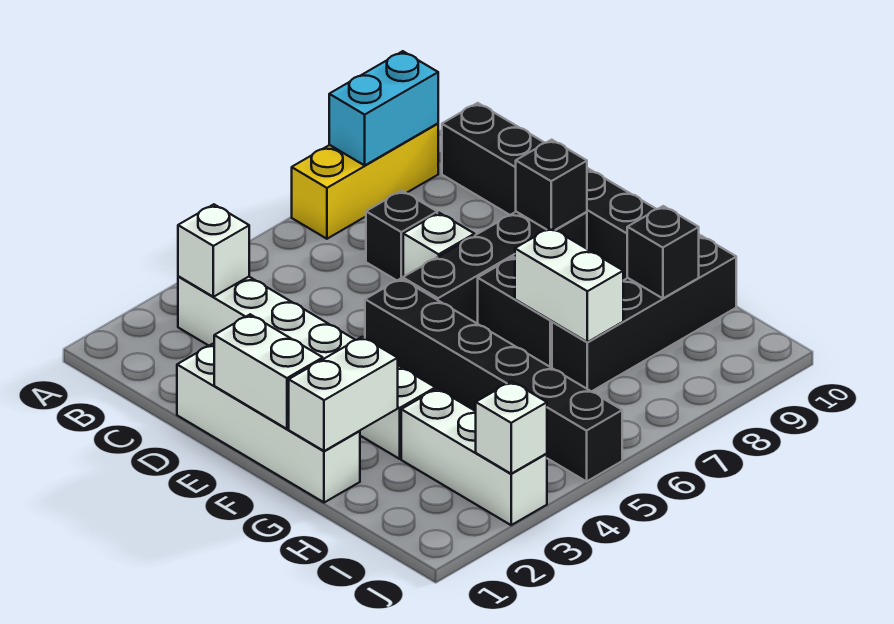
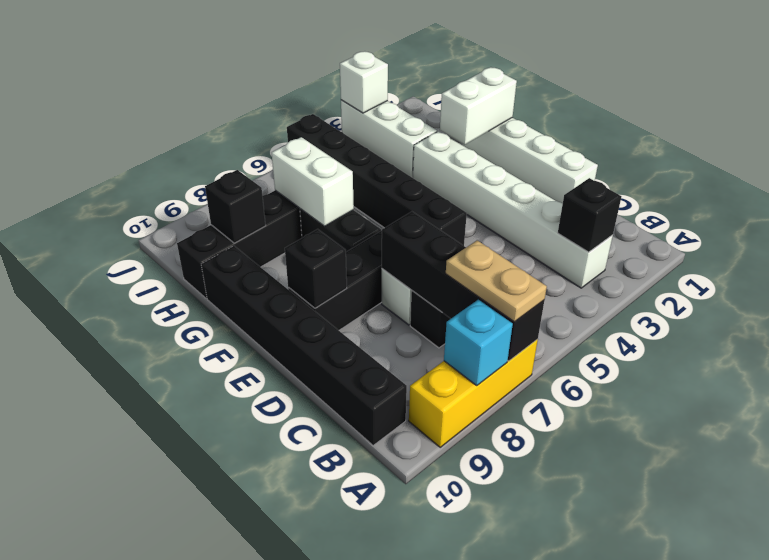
none -> black brick A7:D7 level 2
none -> tan plate A7:B7 level 3
cyan brick A8:A9 level 2 -> cyan brick A8 level 2
white brick B3 level 2 -> black brick B3 level 2
white brick E1:F1 level 2 -> none

